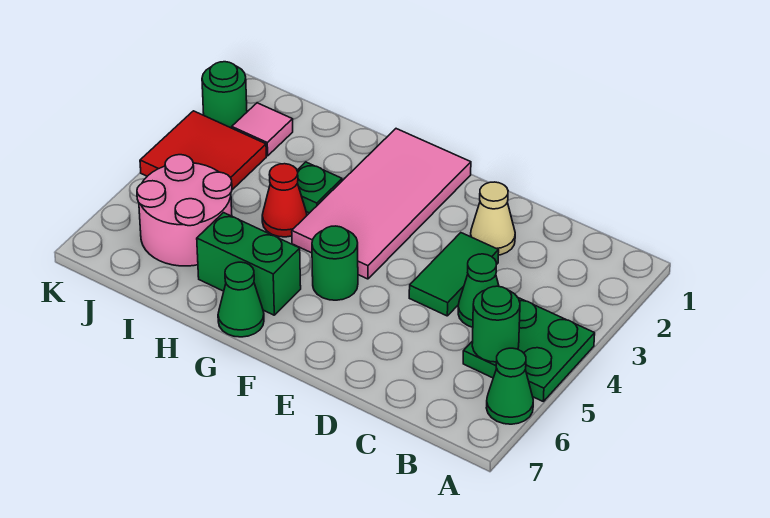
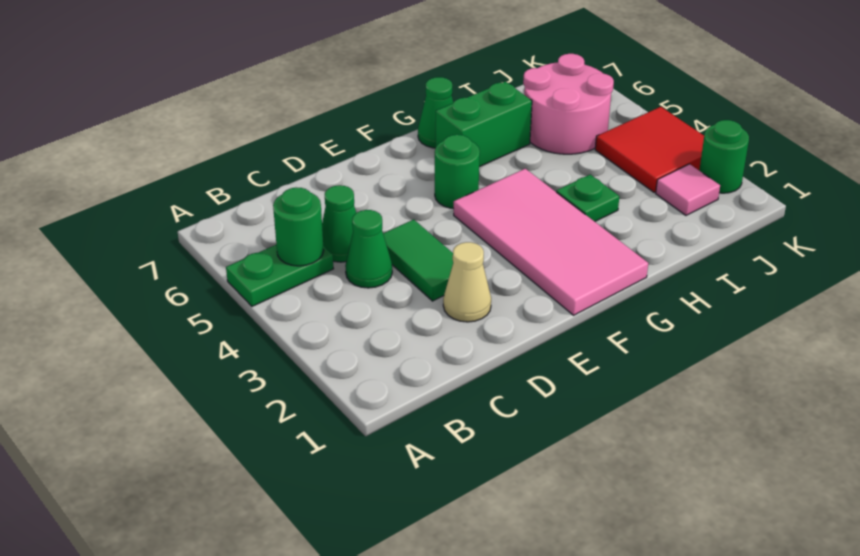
green plate A4:B5 level 1 -> green plate A5:B5 level 1
green cone A6 level 1 -> green cone C5 level 1
red cone H4 level 1 -> none

